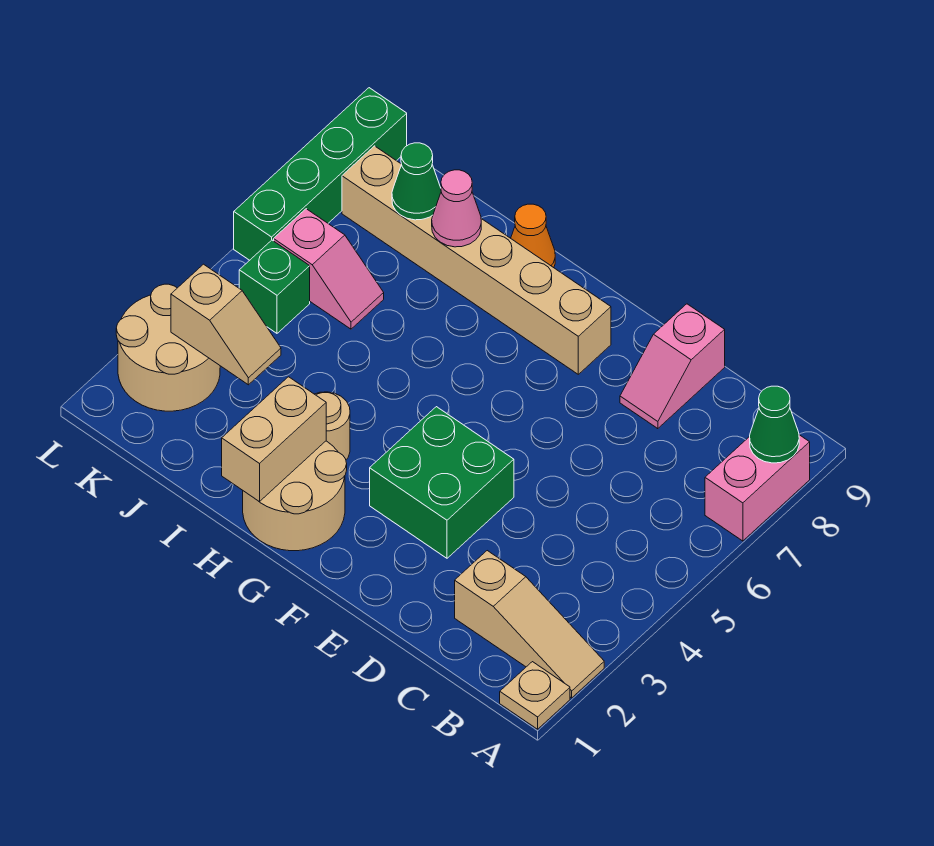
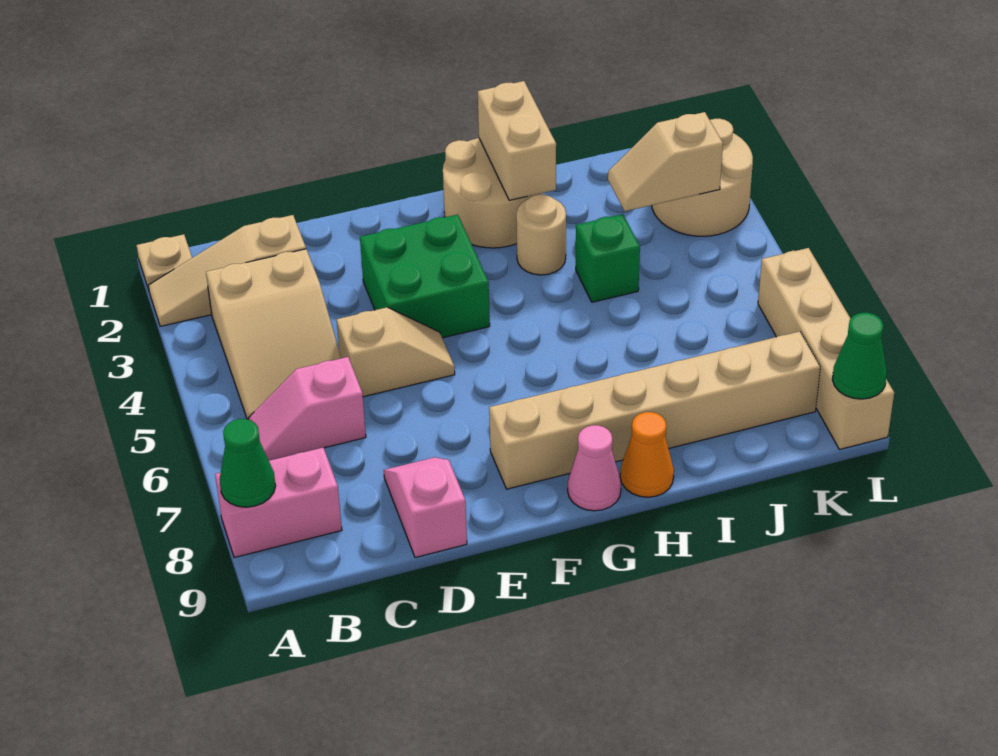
pink brick A7:A8 level 1 -> pink brick A8:B8 level 1
none -> tan slope B3:C5 level 1 top 3
none -> tan slope D5:E5 level 1 top D
pink cone I8 level 2 -> pink cone G9 level 1
pink slope J6:K6 level 1 top K -> pink slope B6:C6 level 1 top C
green cone J8 level 2 -> green cone L9 level 2
green brick K5 level 1 -> green brick I4 level 1
green brick L6:L9 level 1 -> tan brick L6:L9 level 1

